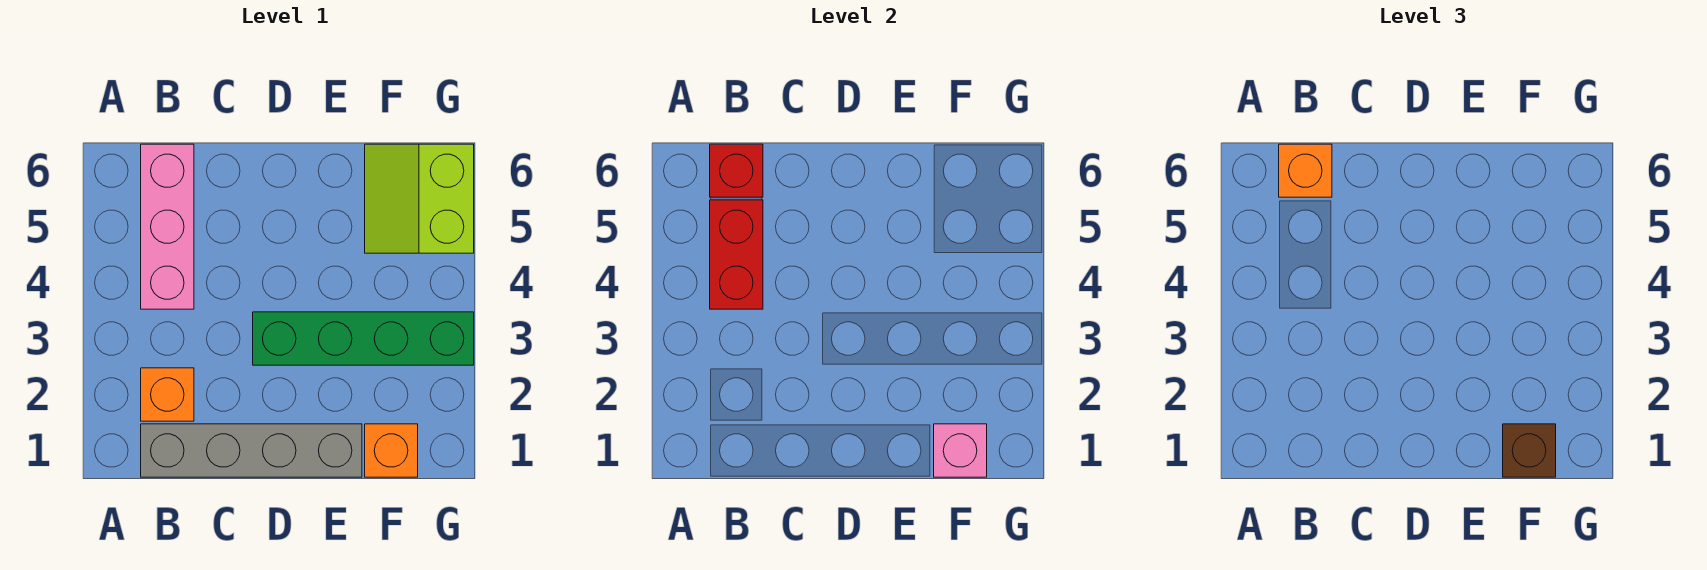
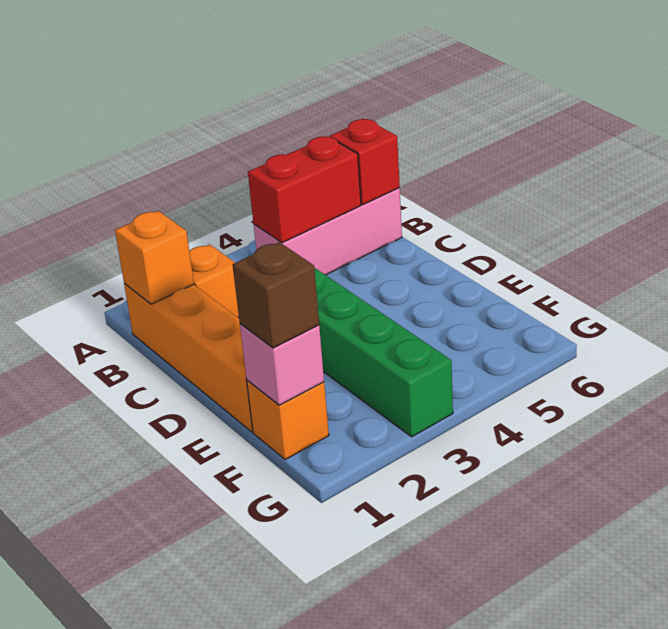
grey brick B1:E1 level 1 -> orange brick B1:E1 level 1
orange brick B6 level 3 -> orange brick B1 level 2
lime slope F5:G6 level 1 top G -> none

